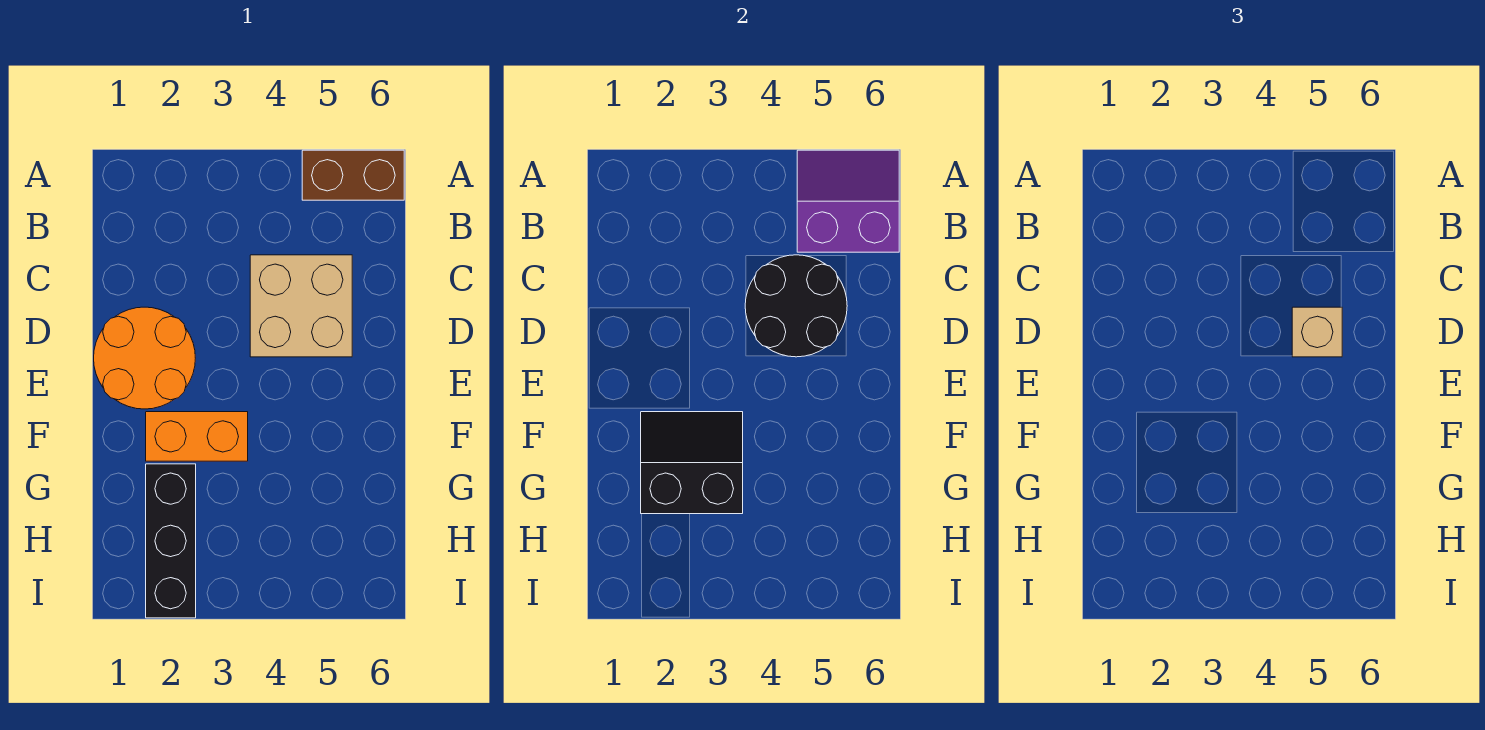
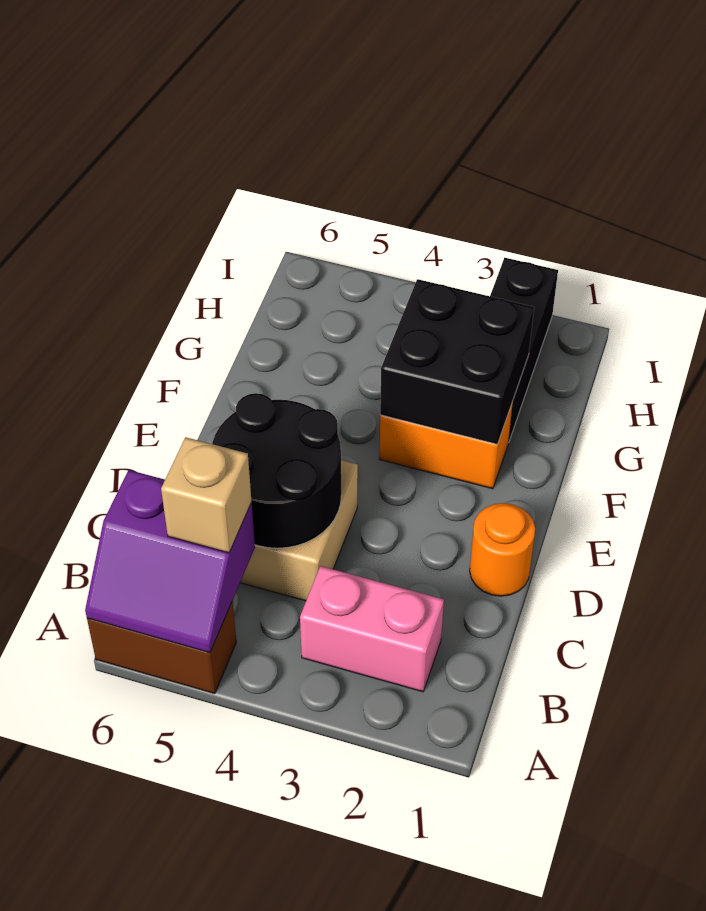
none -> pink brick B2:B3 level 1
orange round brick D1:E2 level 1 -> orange round brick D1 level 1
tan brick D5 level 3 -> tan brick B5 level 3
black slope F2:G3 level 2 top G -> black brick F2:G3 level 2

